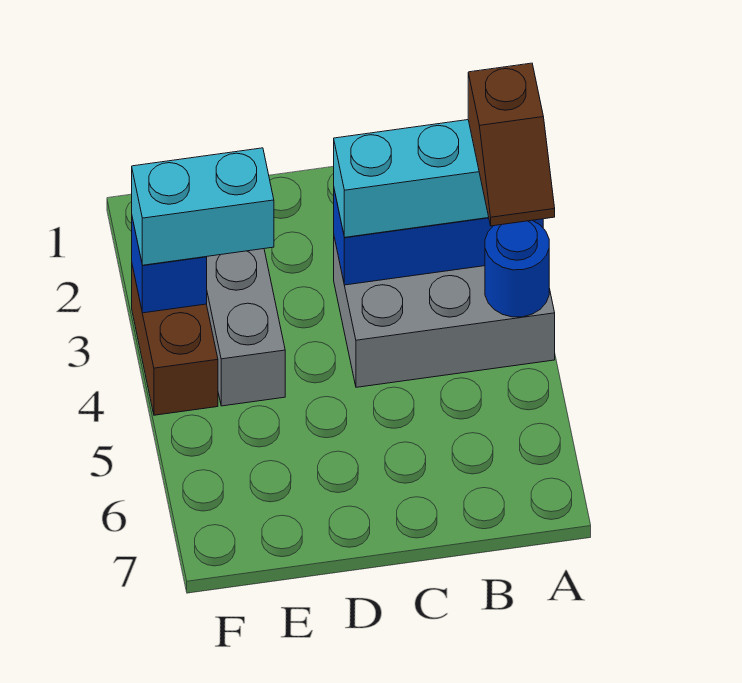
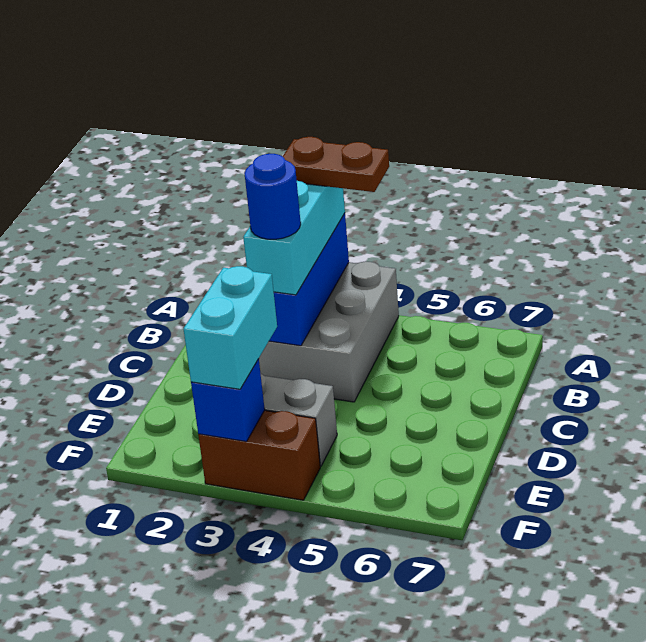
brown slope A3:A4 level 4 top 3 -> brown plate A3:A4 level 4
blue round brick A4 level 2 -> blue round brick C3 level 4

